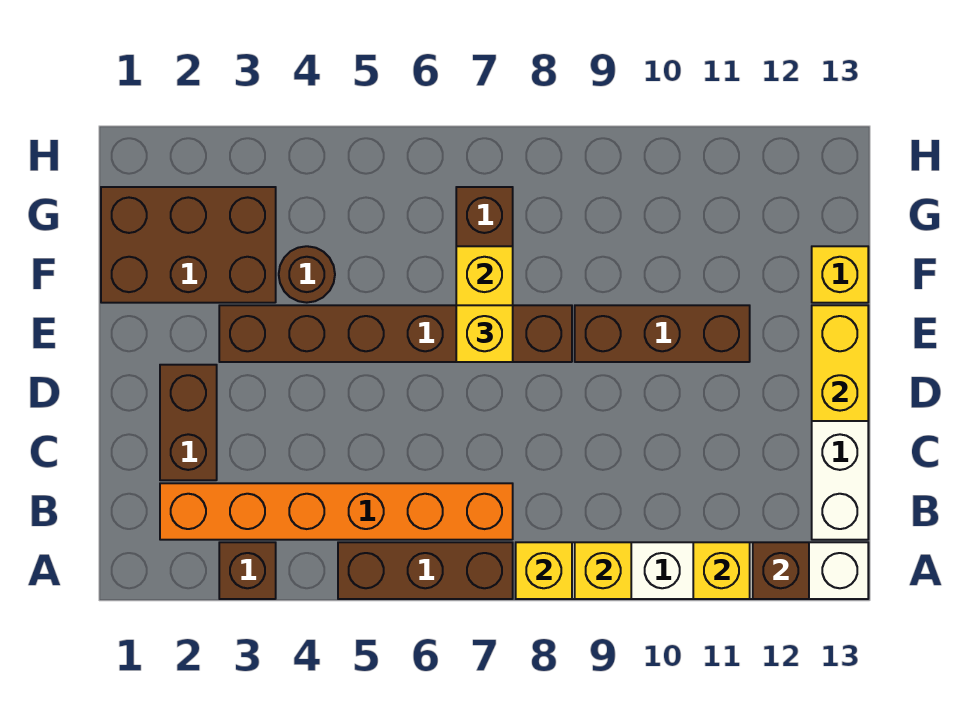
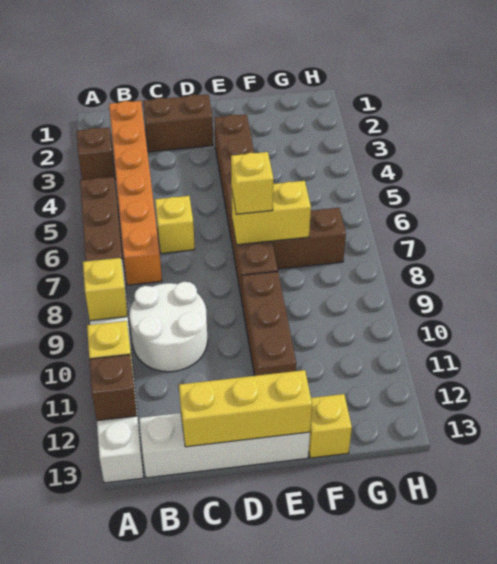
yellow brick A8 level 2 -> yellow brick C6 level 1
none -> white round brick B9:C10 level 1
yellow brick D13:E13 level 2 -> yellow brick C13:E13 level 2
brown brick F1:G3 level 1 -> none
brown round brick F4 level 1 -> none

